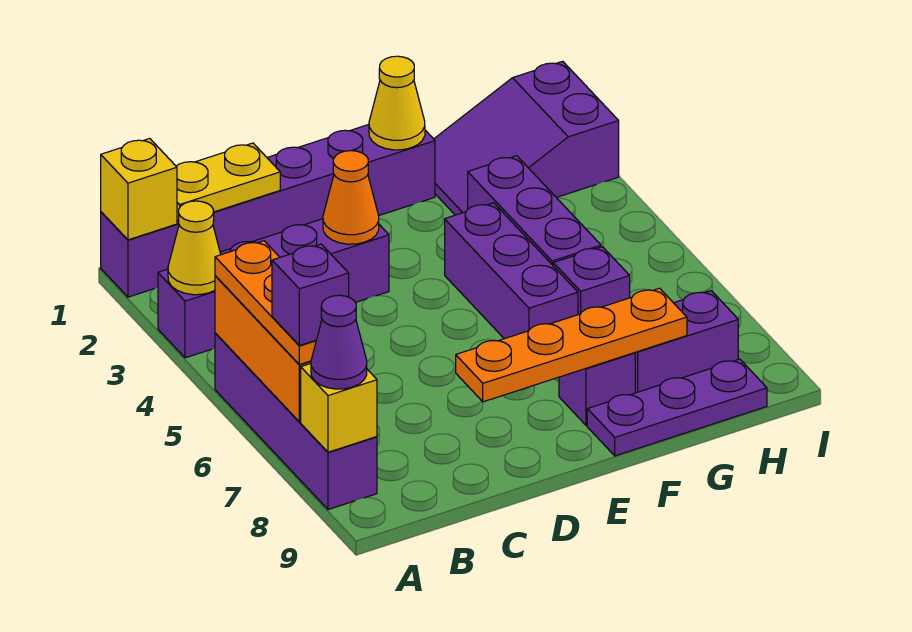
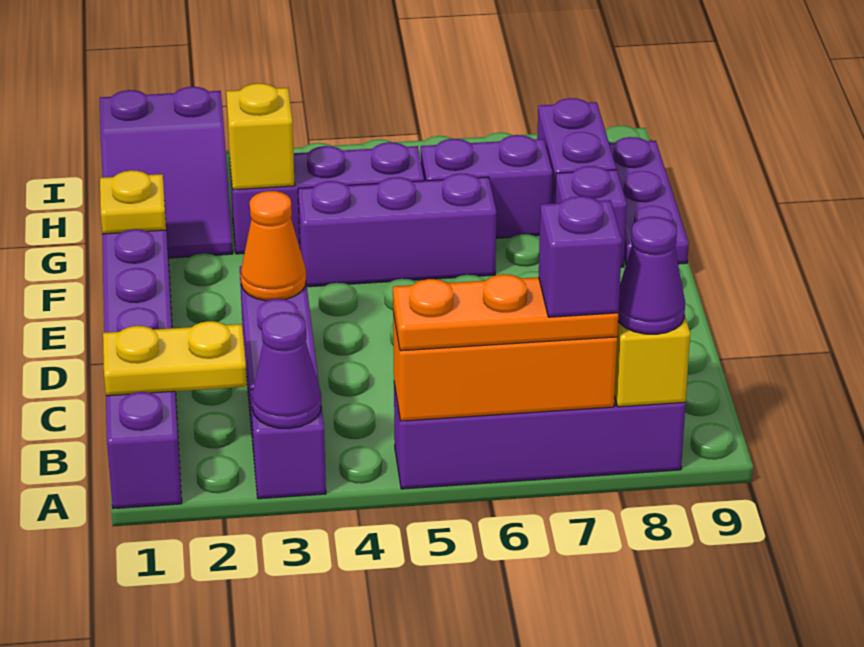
yellow brick A1 level 2 -> yellow brick G3 level 2
yellow cone A3 level 2 -> purple cone A3 level 2
yellow plate B1:C1 level 2 -> yellow plate B1:B2 level 2
orange plate D8:G8 level 2 -> none
yellow cone F1 level 2 -> yellow plate F1 level 2
purple brick G6 level 1 -> purple brick G6:G7 level 1

